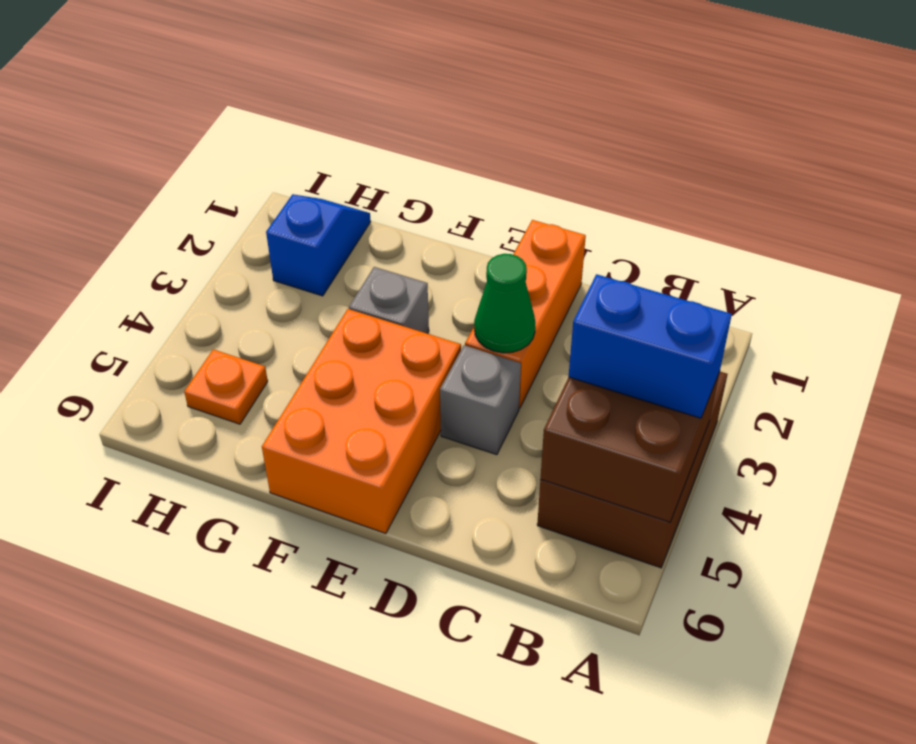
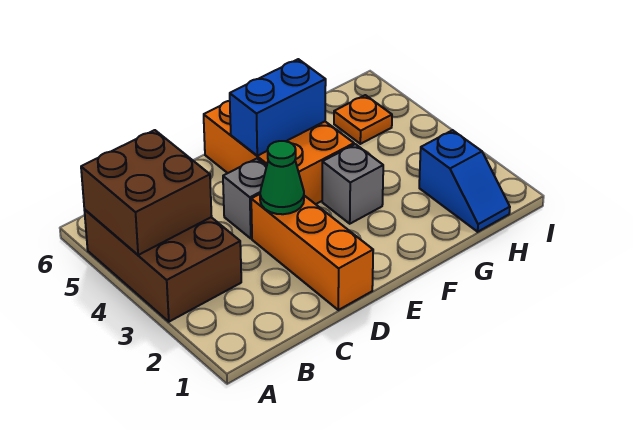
blue brick A4:B4 level 3 -> blue brick E5:F5 level 2

